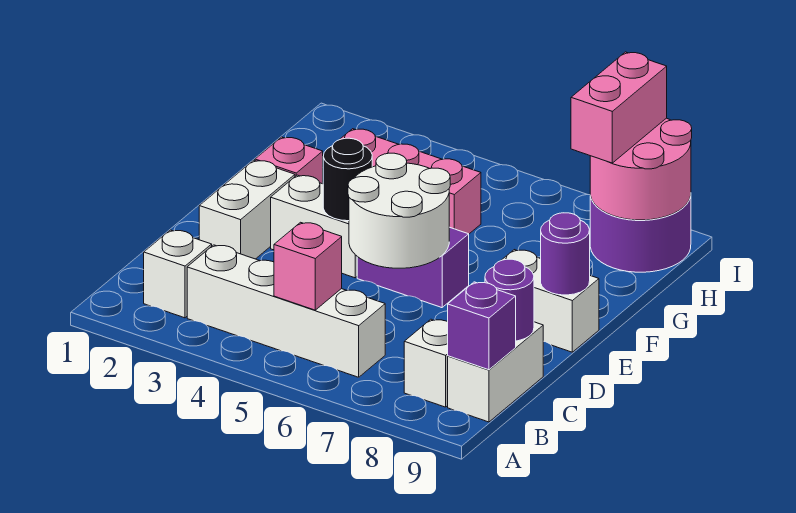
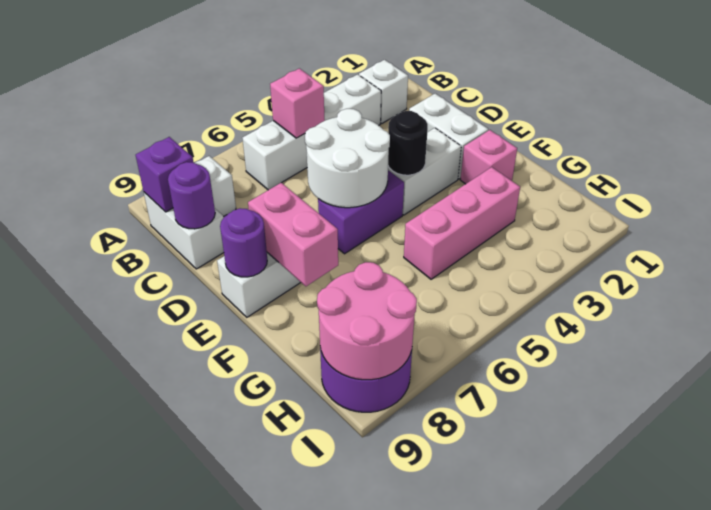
pink brick H8:I8 level 3 -> pink brick E8:F8 level 2

